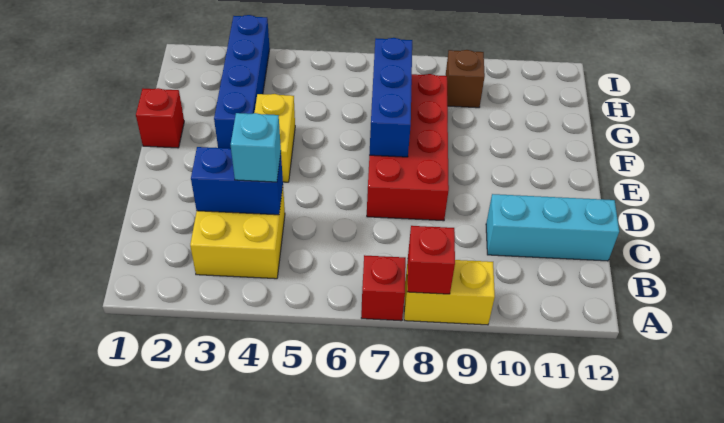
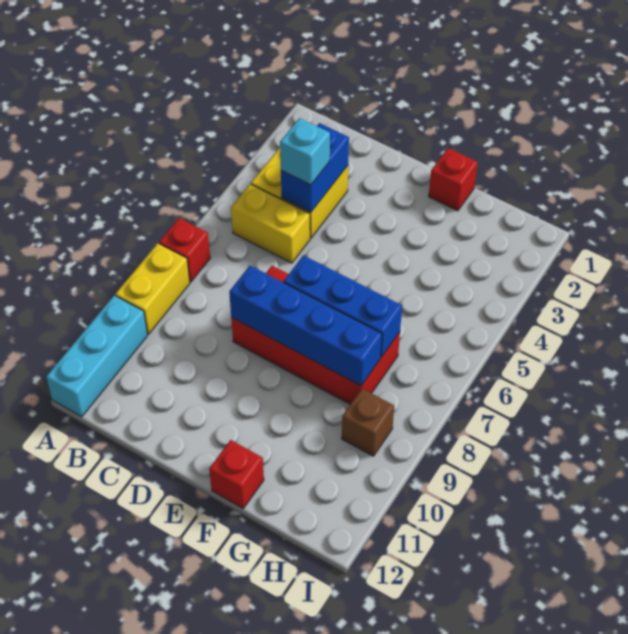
red brick A8 level 2 -> red brick F12 level 1
cyan brick C10:C12 level 1 -> cyan brick A10:A12 level 1
yellow brick E4:F4 level 1 -> yellow brick B5:C5 level 1
blue brick F3:I3 level 1 -> blue brick D8:G8 level 2

